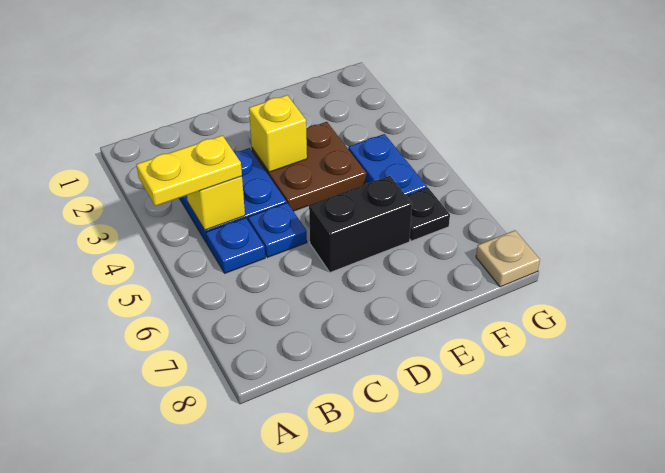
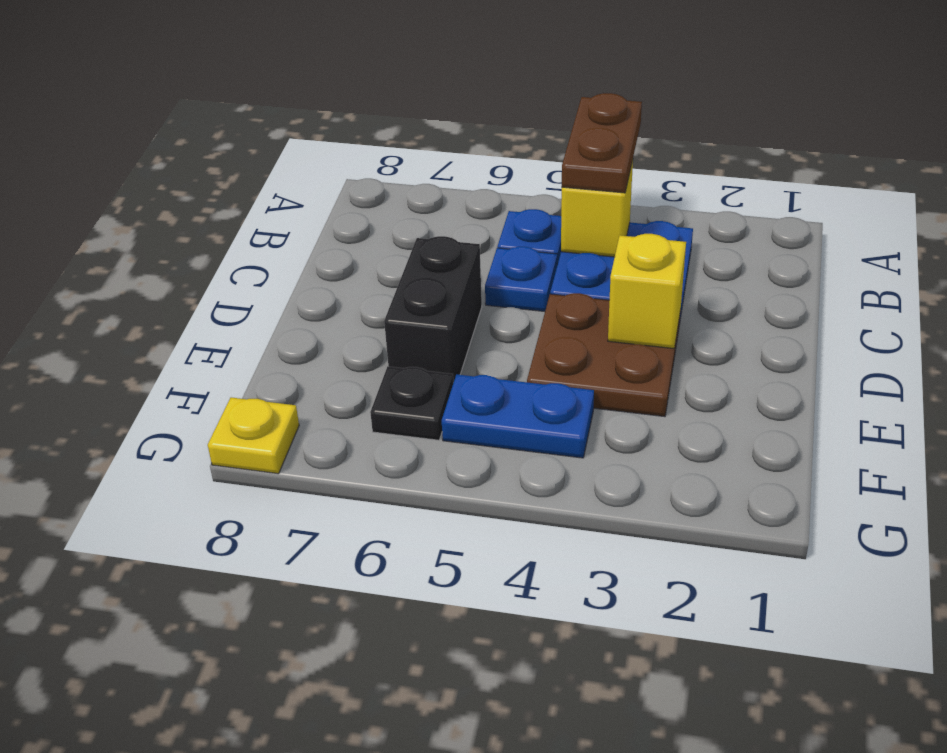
yellow plate A4:B4 level 3 -> brown plate A4:B4 level 3
tan plate G8 level 1 -> yellow plate G8 level 1

